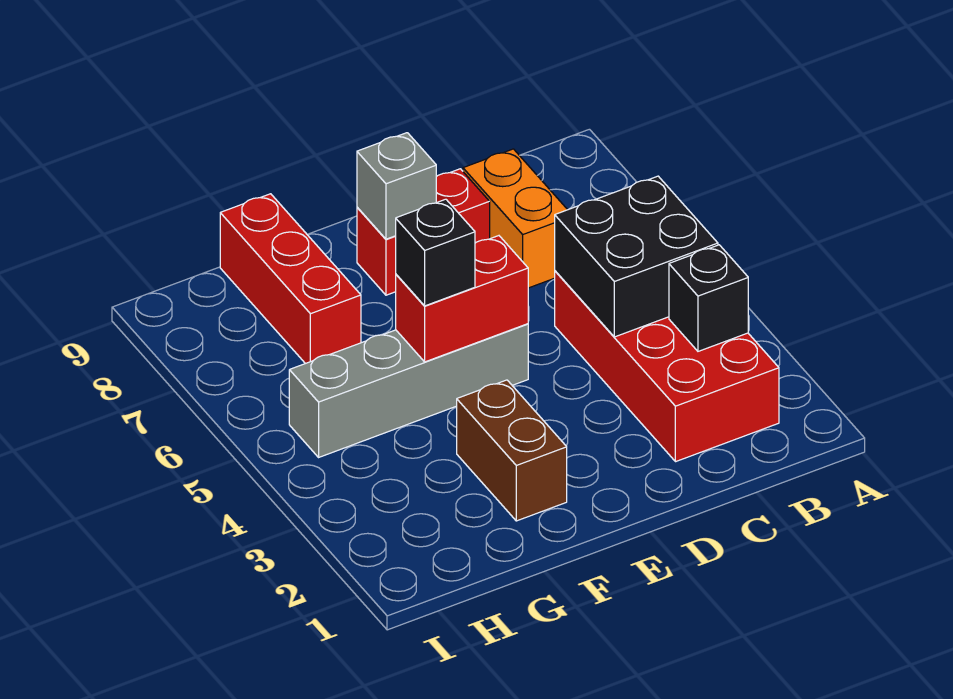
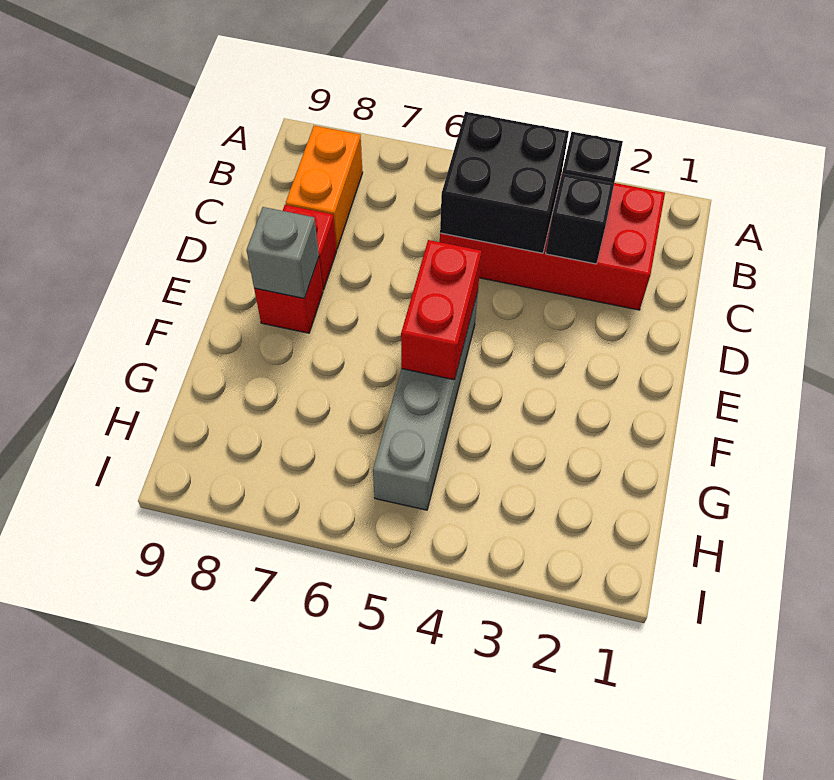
orange brick C7:C8 level 1 -> orange brick B8:C8 level 1
brown brick F2:F3 level 1 -> none
black brick F5 level 3 -> black brick C3 level 2
red brick G7:G9 level 1 -> none

